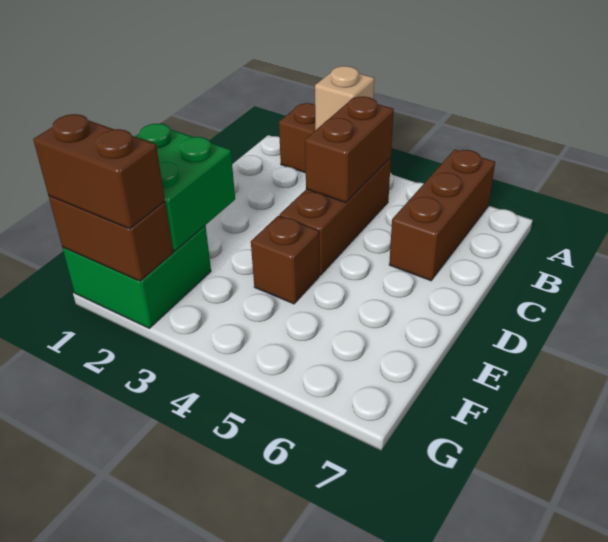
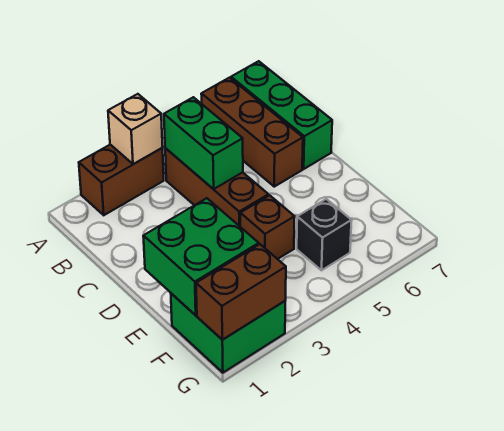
none -> green brick A7:C7 level 1
brown brick B4:C4 level 2 -> green brick B4:C4 level 2
none -> black brick F5 level 1
brown brick G1:G2 level 3 -> none

